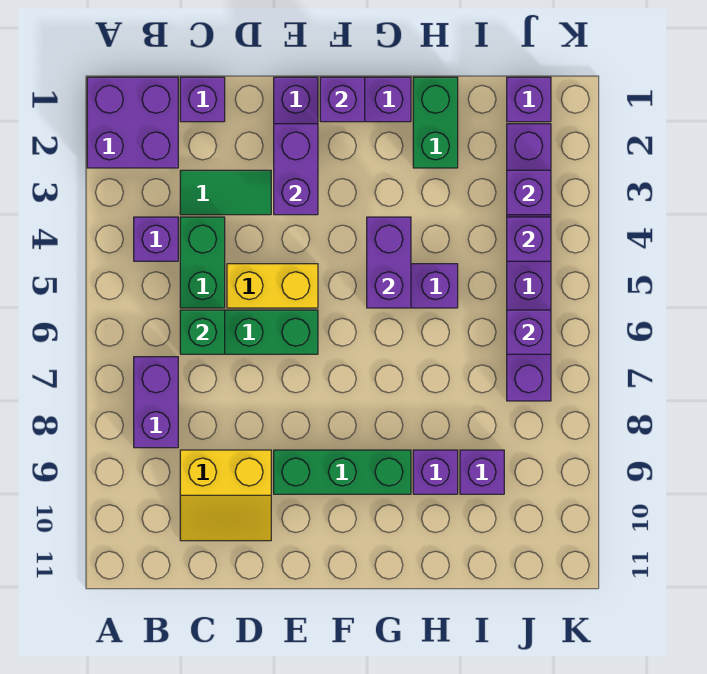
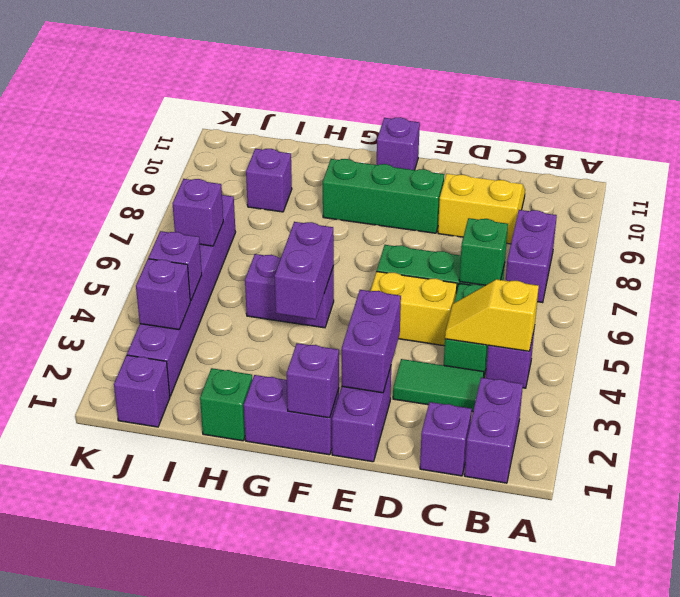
purple brick A1:B2 level 1 -> purple brick B1:B2 level 1
none -> yellow slope B4:C4 level 2 top B
green brick H1:H2 level 1 -> green brick H1 level 1
purple brick H9 level 1 -> purple brick F11 level 1

